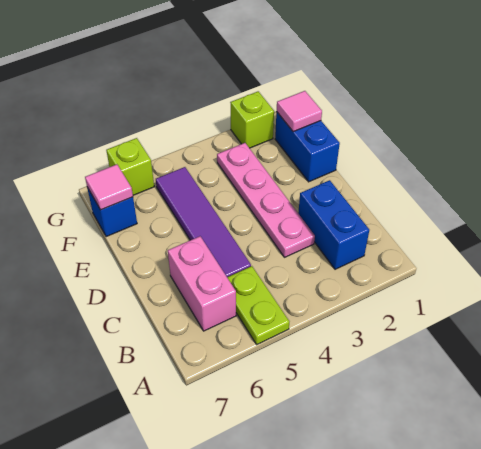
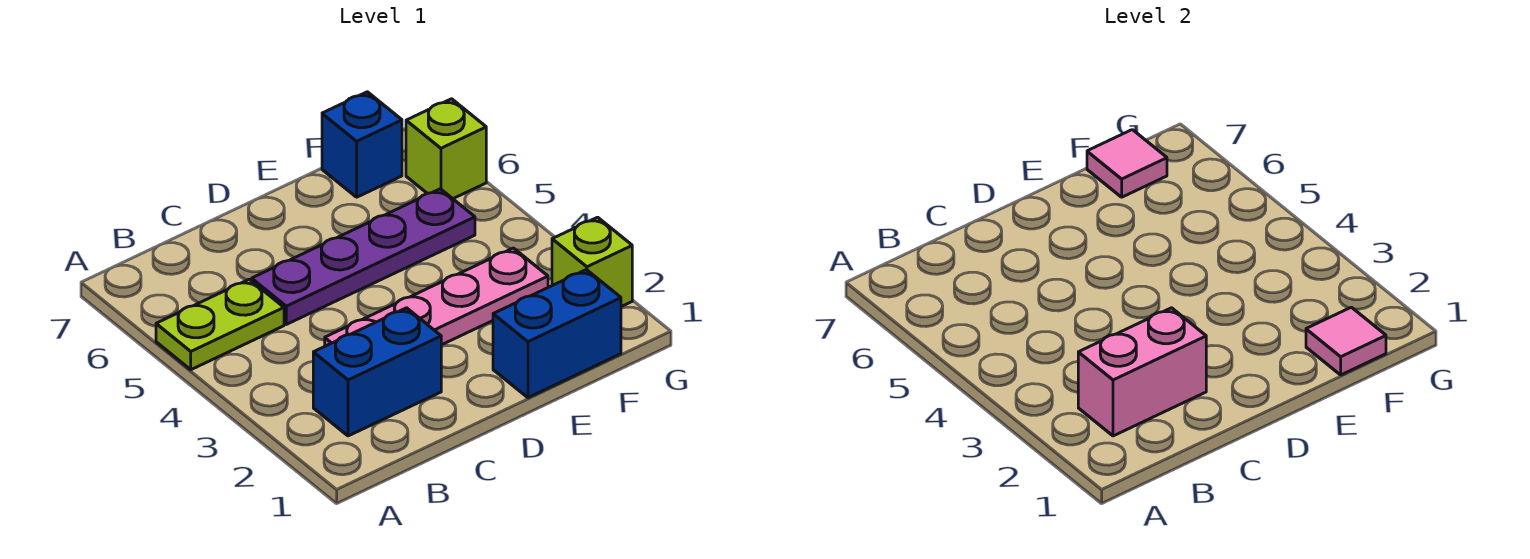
pink brick B6:C6 level 1 -> pink brick B2:C2 level 2
purple tile C5:F5 level 1 -> purple plate C5:F5 level 1

